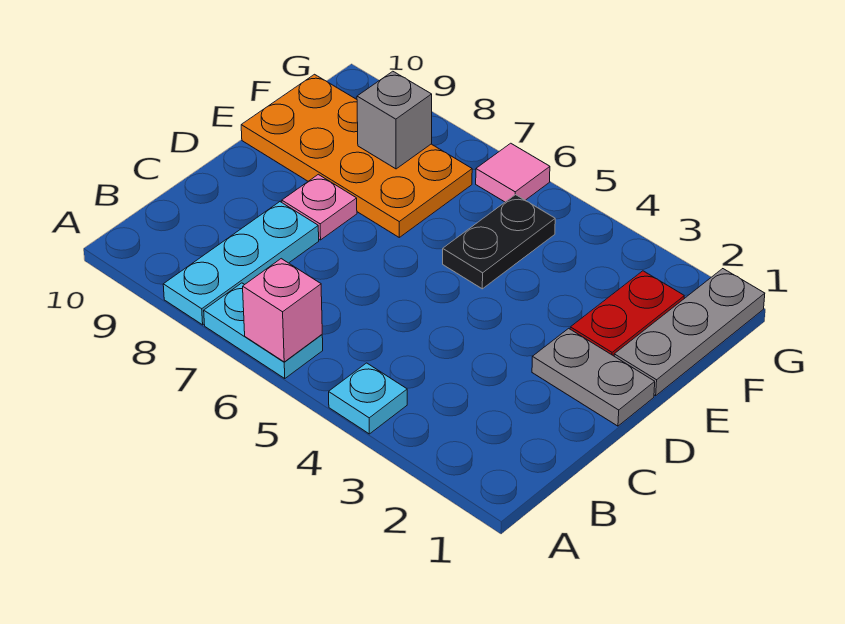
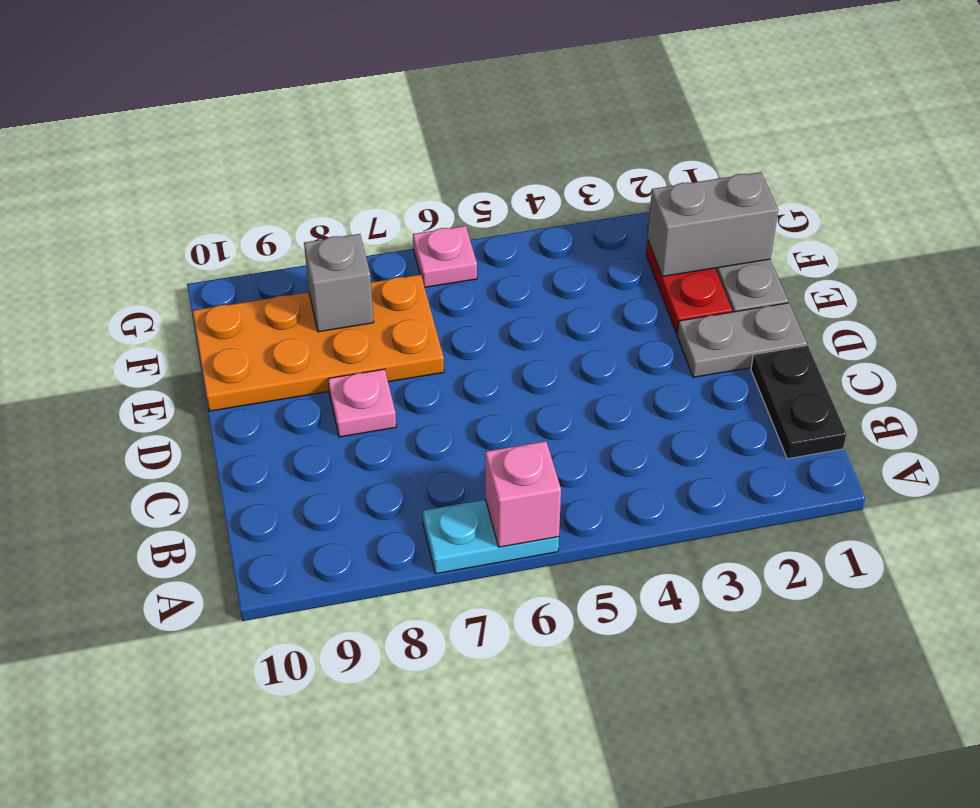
cyan plate A4 level 1 -> none
cyan plate A8:C8 level 1 -> none
black plate E5:F5 level 1 -> black plate B1:C1 level 1
none -> grey brick F1:F2 level 2
pink tile G6 level 1 -> pink plate G6 level 1

